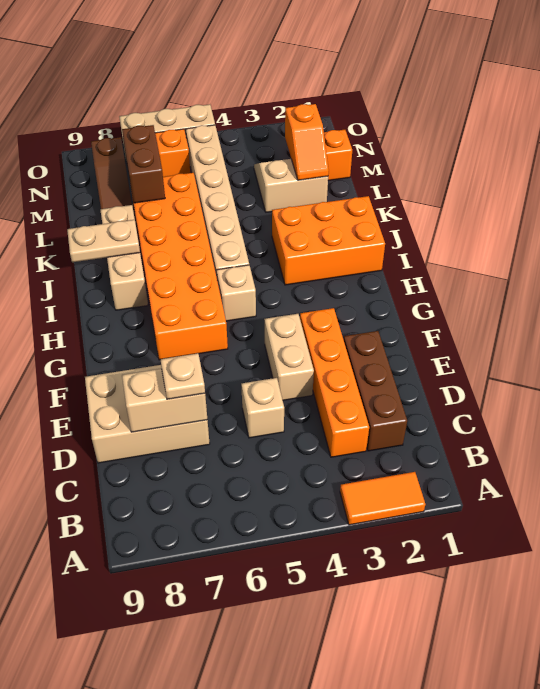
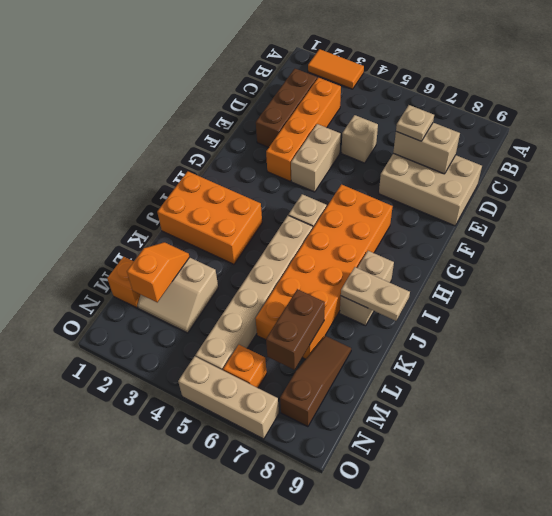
tan brick I8:K8 level 1 -> tan brick I8:J8 level 1

